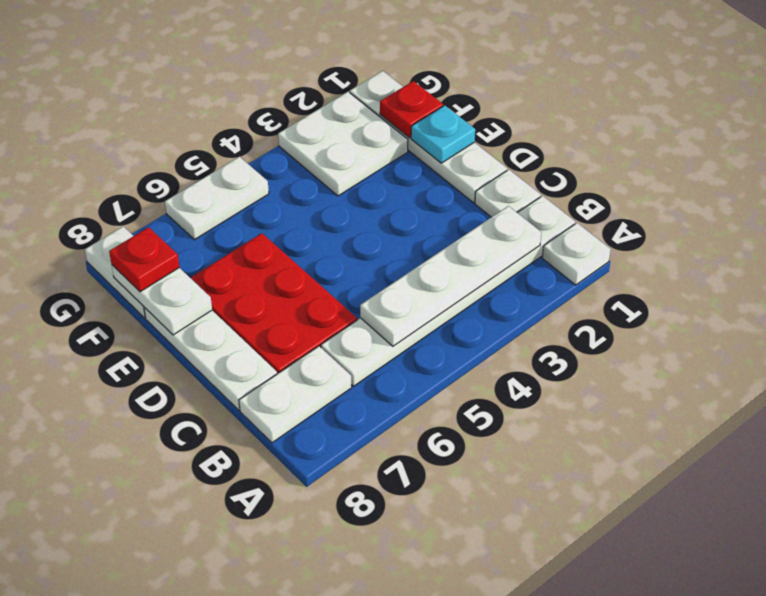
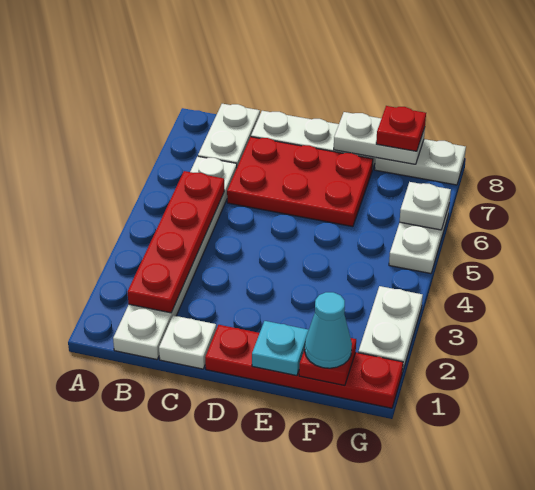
white plate A1 level 1 -> white plate G6 level 2
white plate B2:B5 level 2 -> red plate B2:B5 level 2
white plate D1:G1 level 1 -> red plate D1:G1 level 1
none -> cyan cone F1 level 3
white plate F2:G3 level 1 -> white plate G2:G3 level 1

